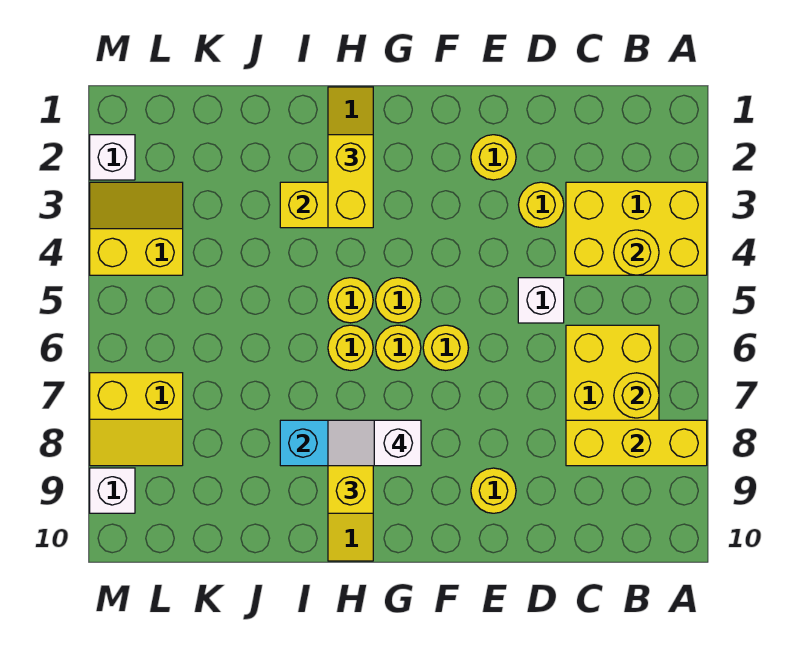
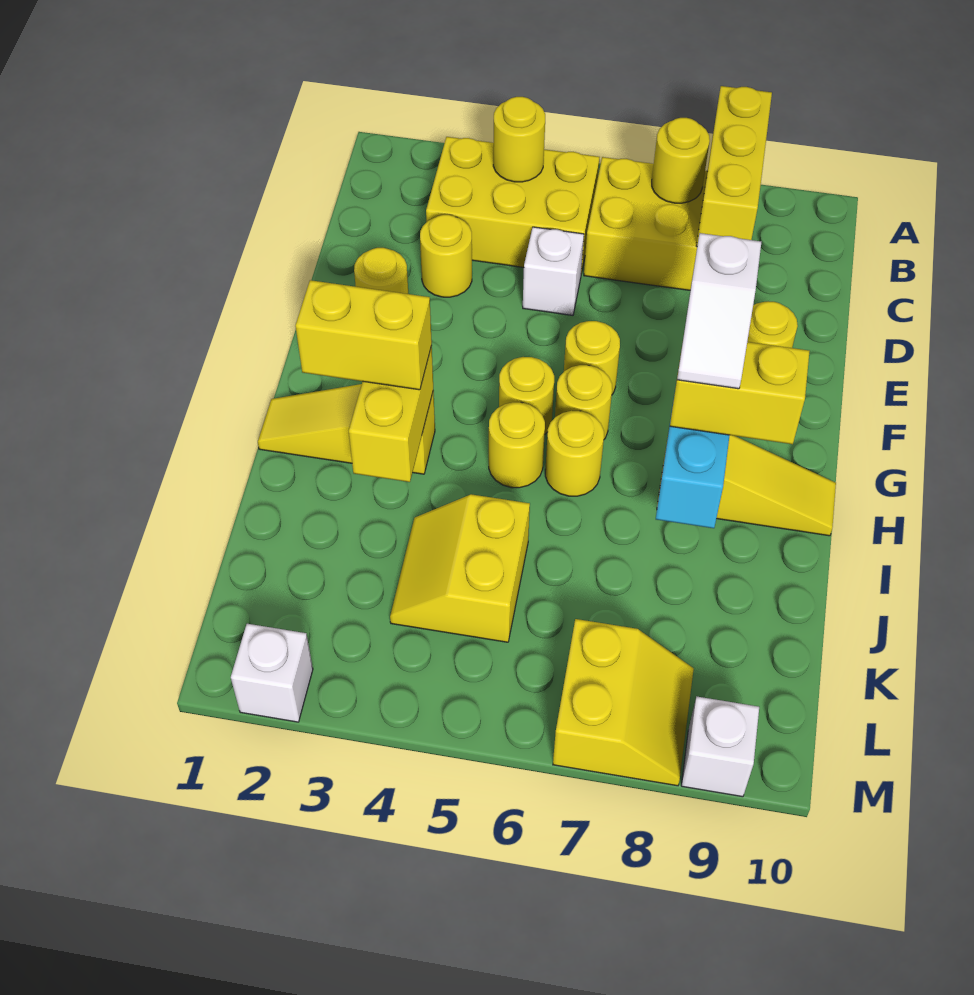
yellow brick A3:C4 level 1 -> yellow brick B3:C5 level 1
yellow slope L3:M4 level 1 top 4 -> yellow slope J4:K5 level 1 top 5

